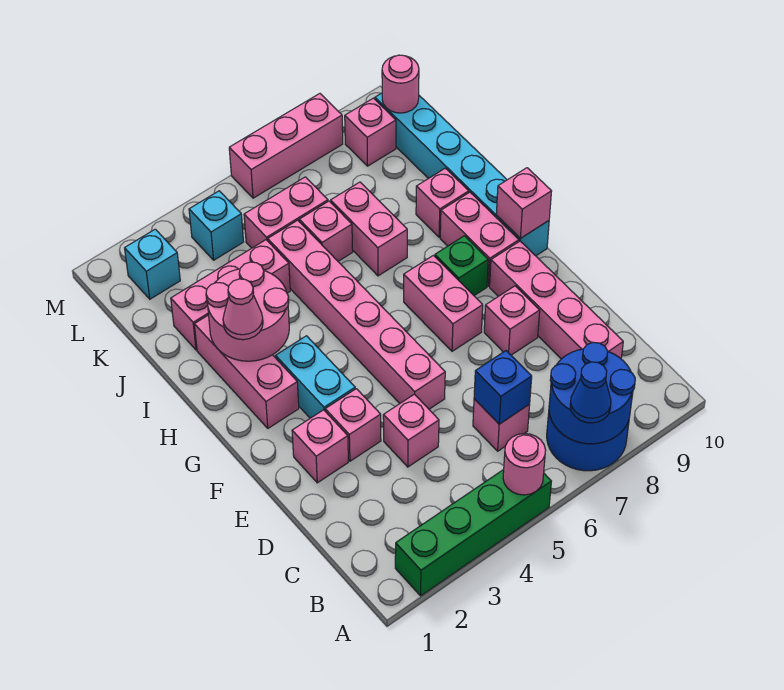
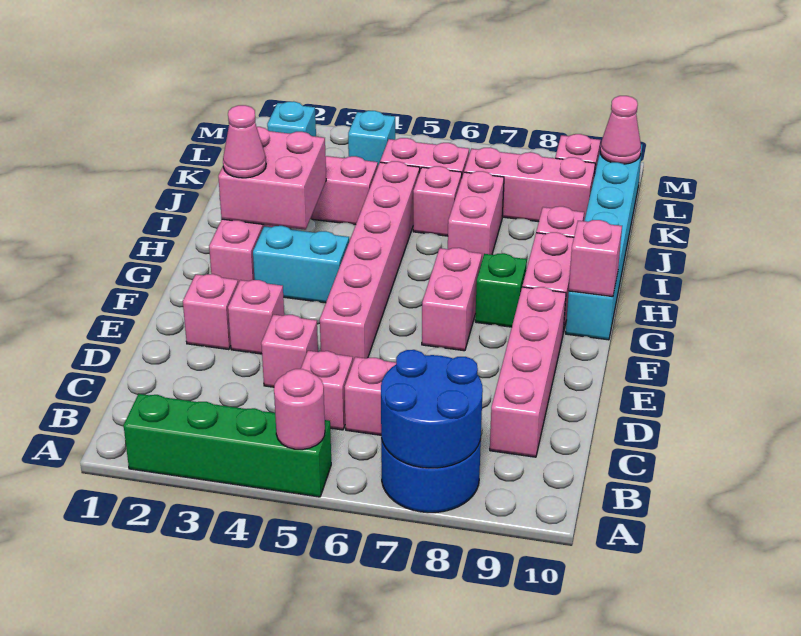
blue cone A7 level 3 -> none
blue brick C6 level 2 -> none
pink brick E8 level 1 -> pink brick C5 level 1
cyan brick F3:G3 level 1 -> cyan brick G3:G4 level 1
pink round brick H2:I3 level 2 -> pink brick H2:I3 level 2
pink round brick L10 level 2 -> pink cone L10 level 2
pink brick M6:M8 level 1 -> pink brick K7:K9 level 1

